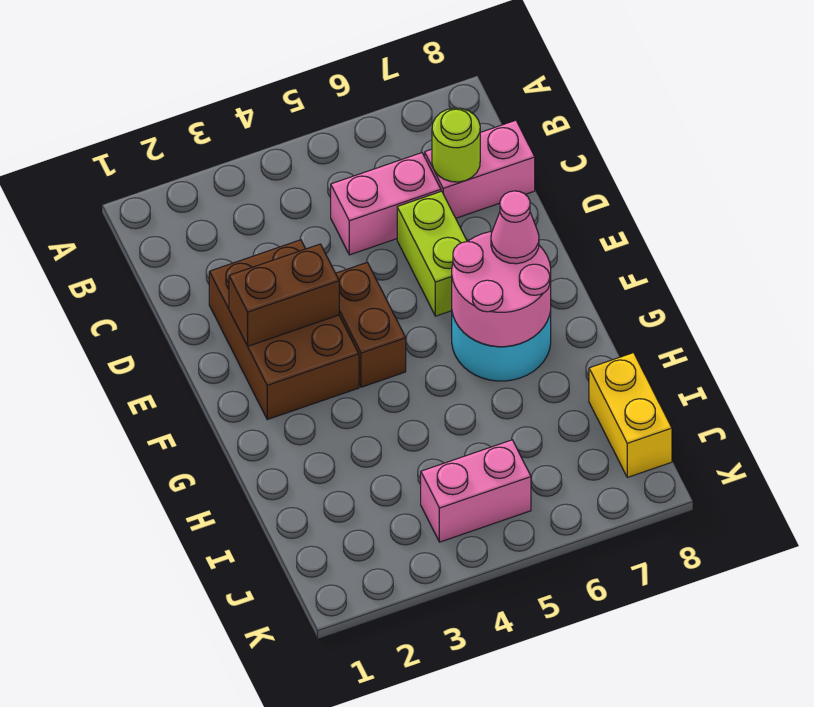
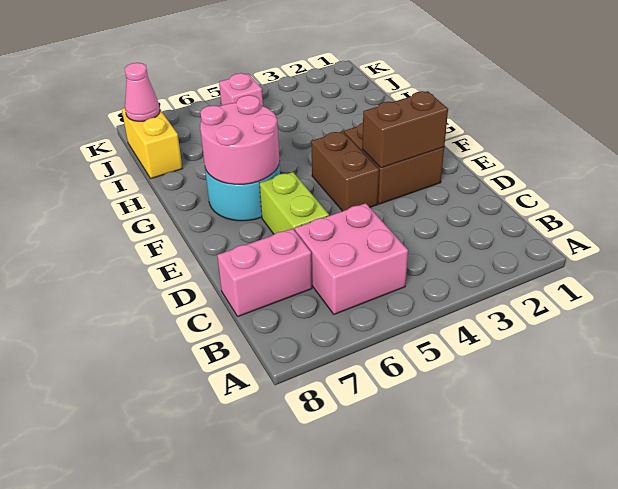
pink brick C5:C6 level 1 -> pink brick B5:C6 level 1
lime round brick C7 level 2 -> none
brown brick D2:F3 level 1 -> brown brick E2:F3 level 1
pink cone F7 level 3 -> pink cone J8 level 2
pink brick J4:J5 level 1 -> pink brick J5 level 1

